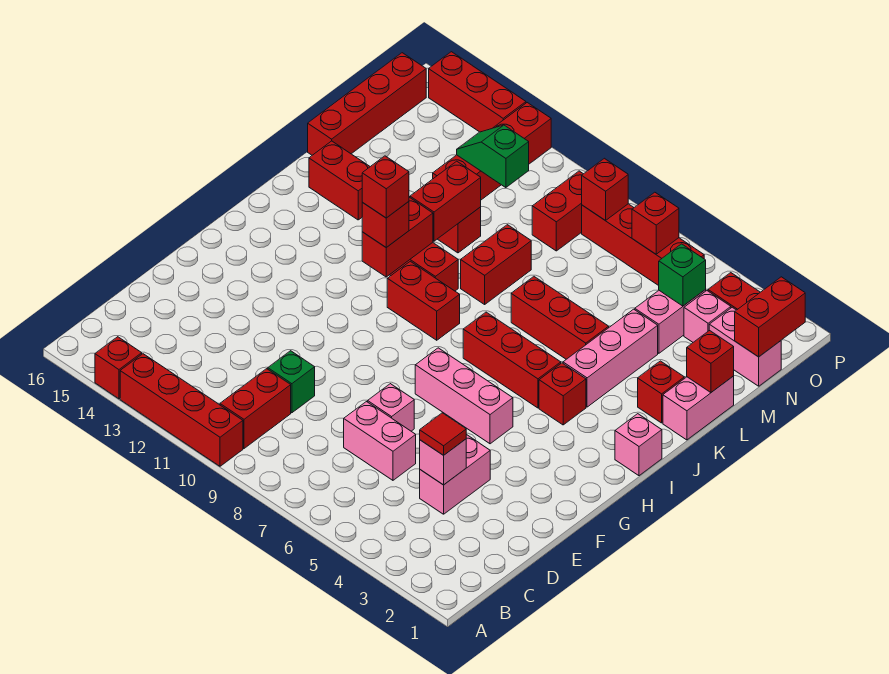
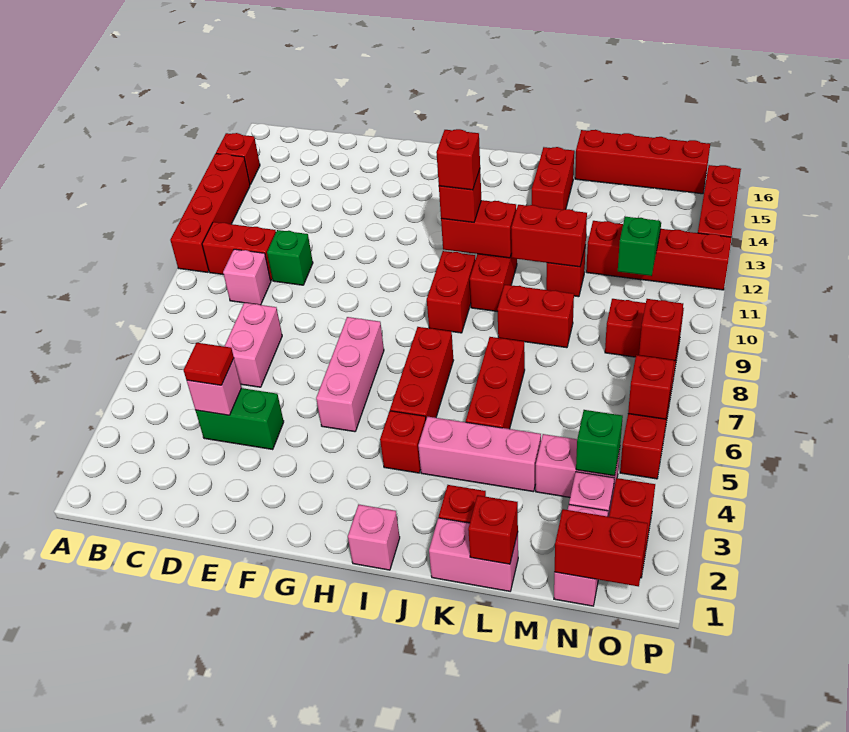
pink brick D4:E4 level 1 -> green brick D4:E4 level 1
pink brick E7 level 1 -> pink brick C9 level 1

